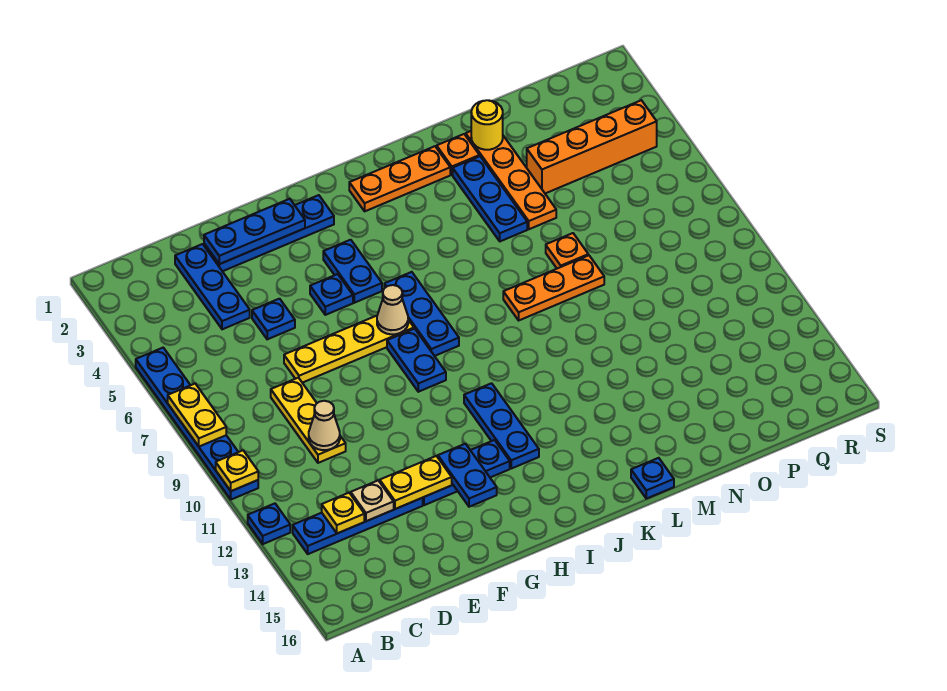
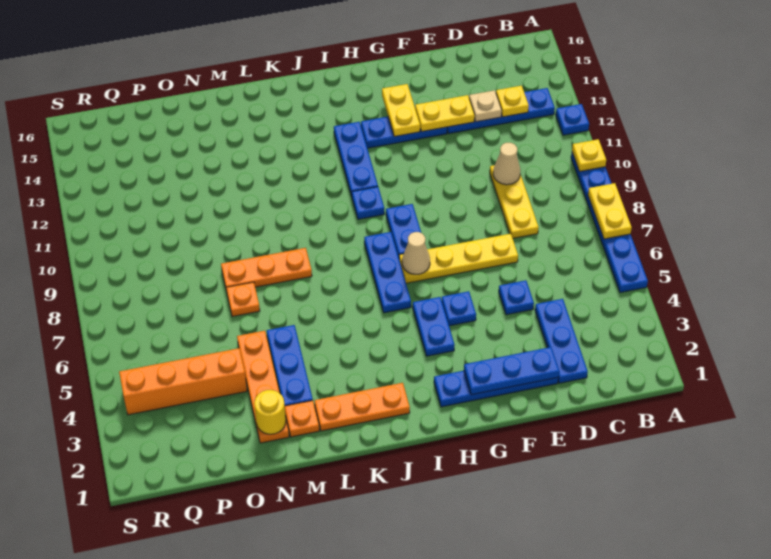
blue plate G13:G14 level 2 -> yellow plate G13:G14 level 2
blue plate L16 level 1 -> blue plate I10 level 1

